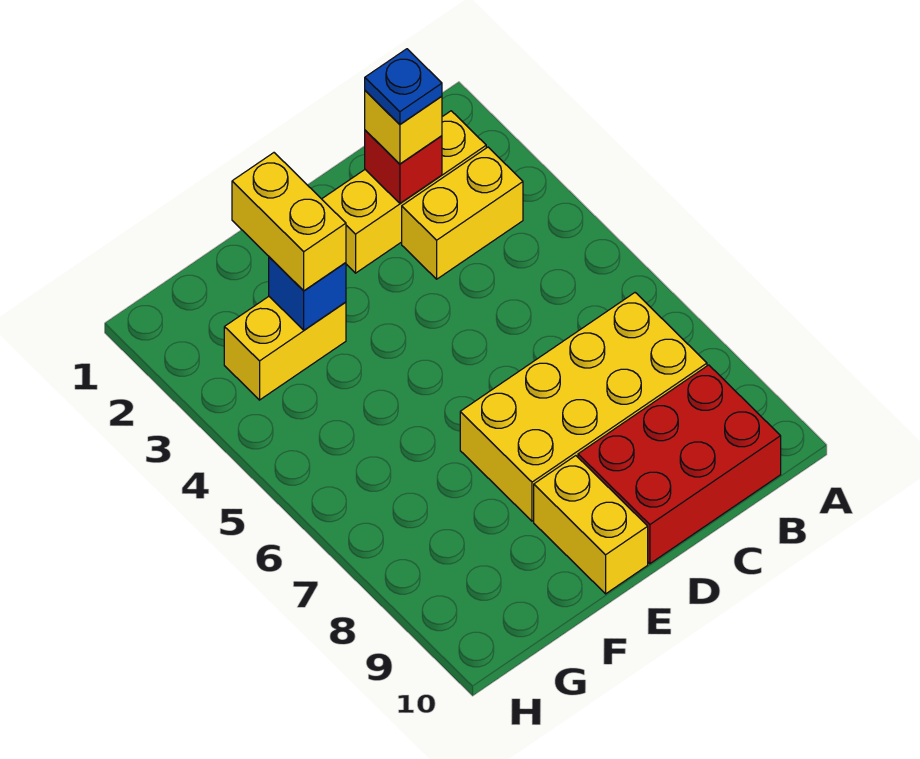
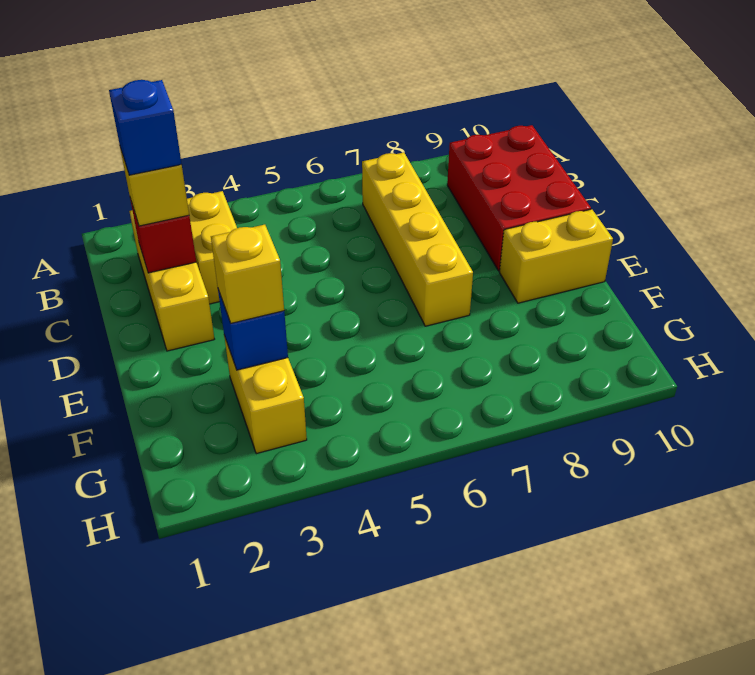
yellow brick B7:E8 level 1 -> yellow brick B7:E7 level 1
blue plate C2 level 4 -> blue brick C2 level 4
yellow brick F2:F3 level 3 -> yellow brick F3 level 3

